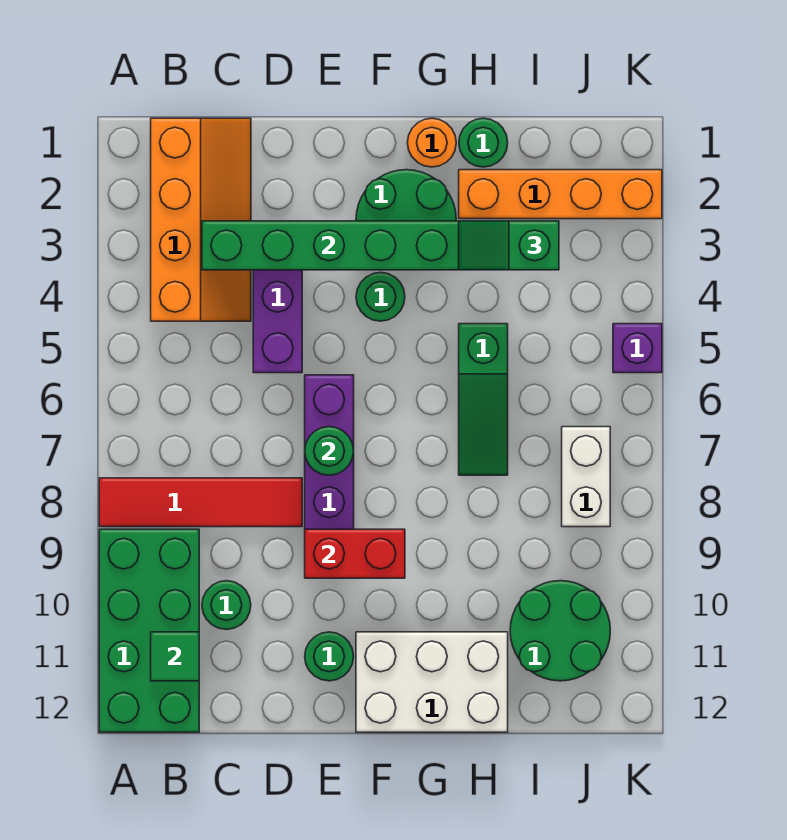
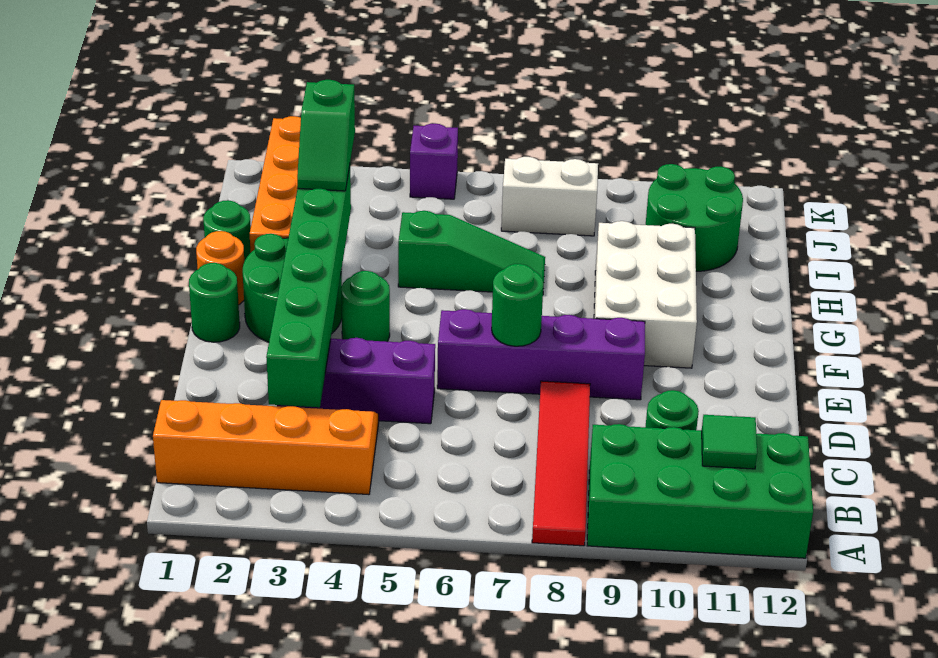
red brick E9:F9 level 2 -> none
green round brick E11 level 1 -> green round brick F1 level 1
white brick F11:H12 level 1 -> white brick F9:H10 level 1

